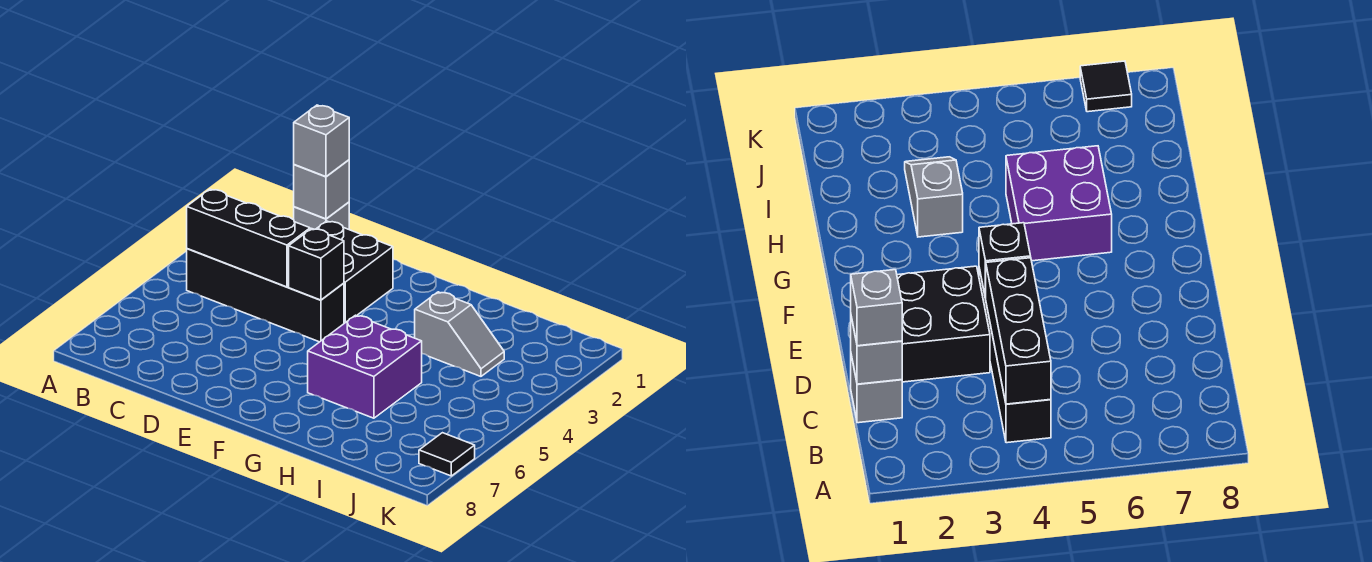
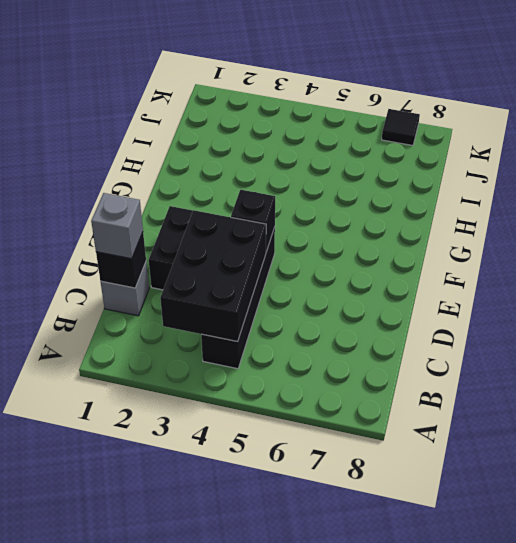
black brick B4:D4 level 2 -> black brick B3:D4 level 2
grey brick C1 level 2 -> black brick C1 level 2
purple brick G5:H6 level 1 -> none
grey slope H3:I3 level 1 top H -> none

